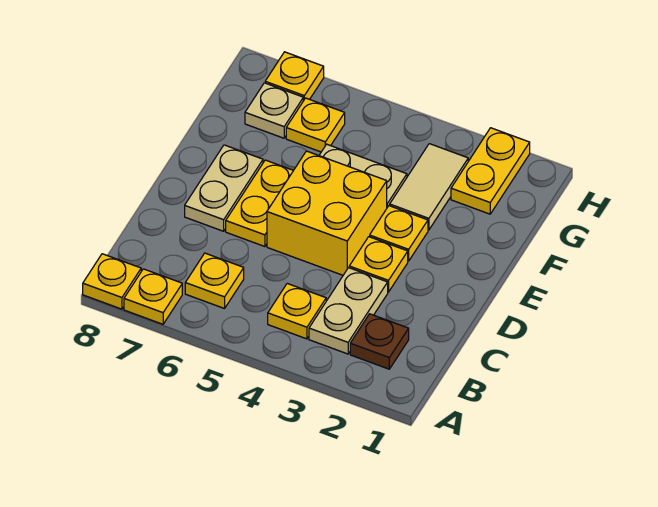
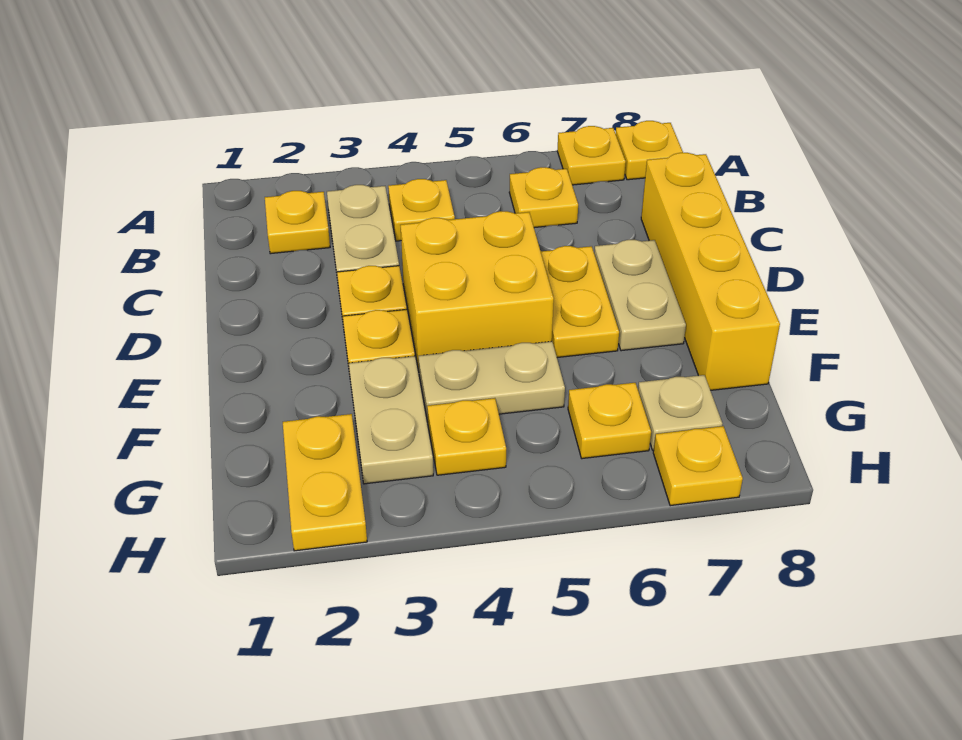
brown plate B2 level 1 -> yellow plate B2 level 1
none -> yellow brick C8:F8 level 1
tan tile F3:G3 level 1 -> tan plate F3:G3 level 1
none -> yellow plate G4 level 1

